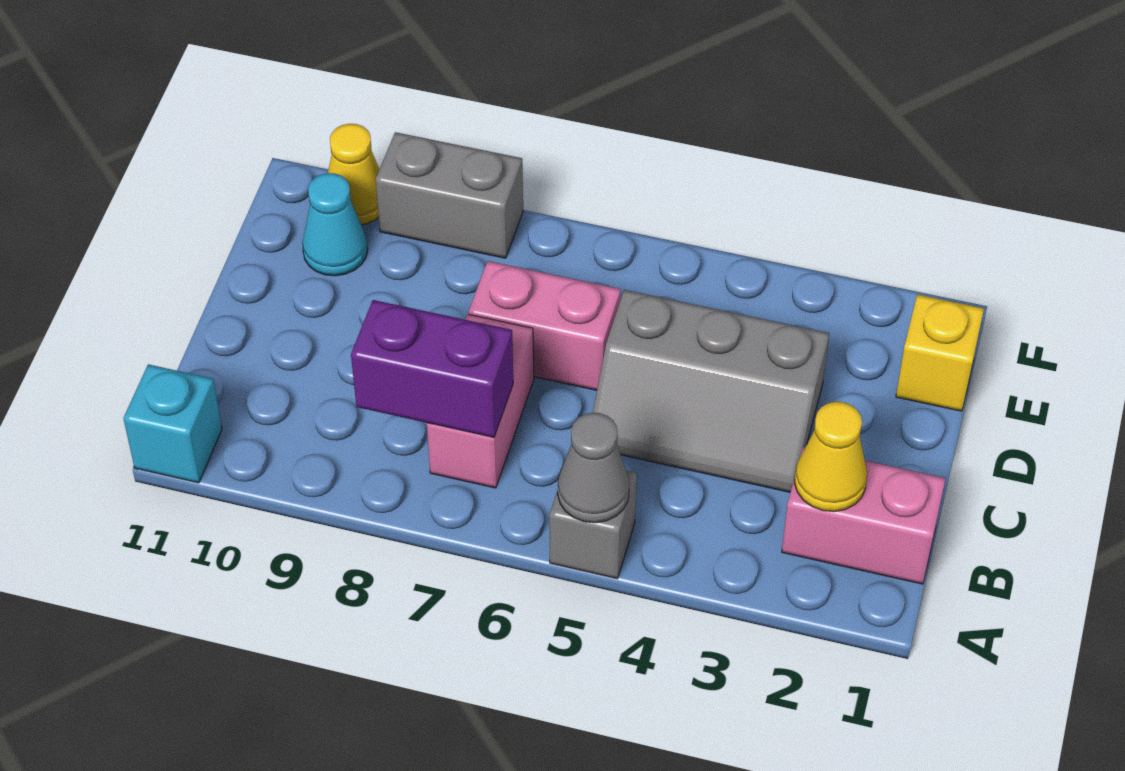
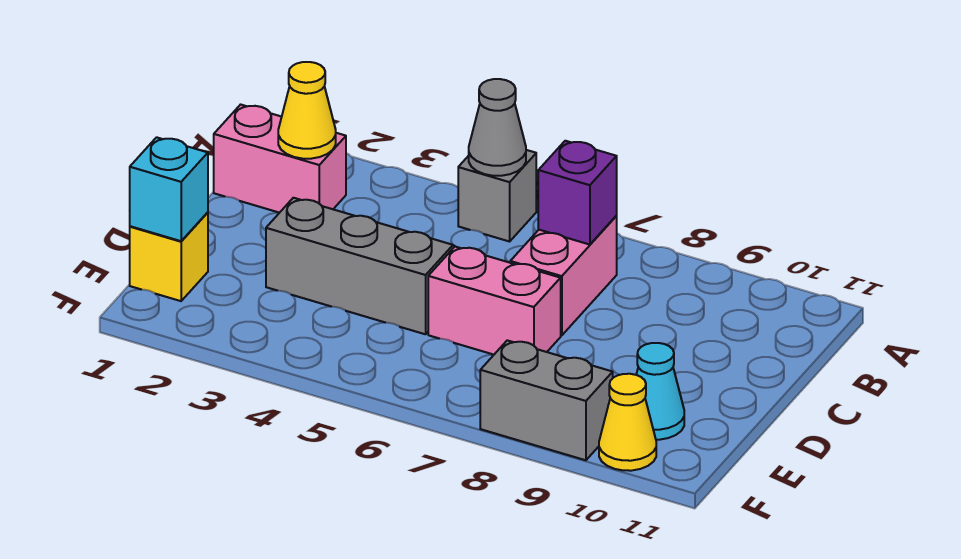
cyan brick A11 level 1 -> cyan brick E1 level 2
purple brick B7:B8 level 2 -> purple brick B7 level 2

